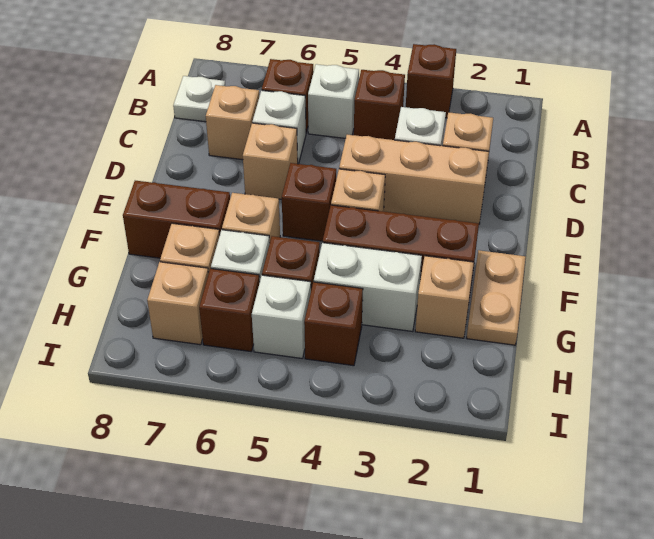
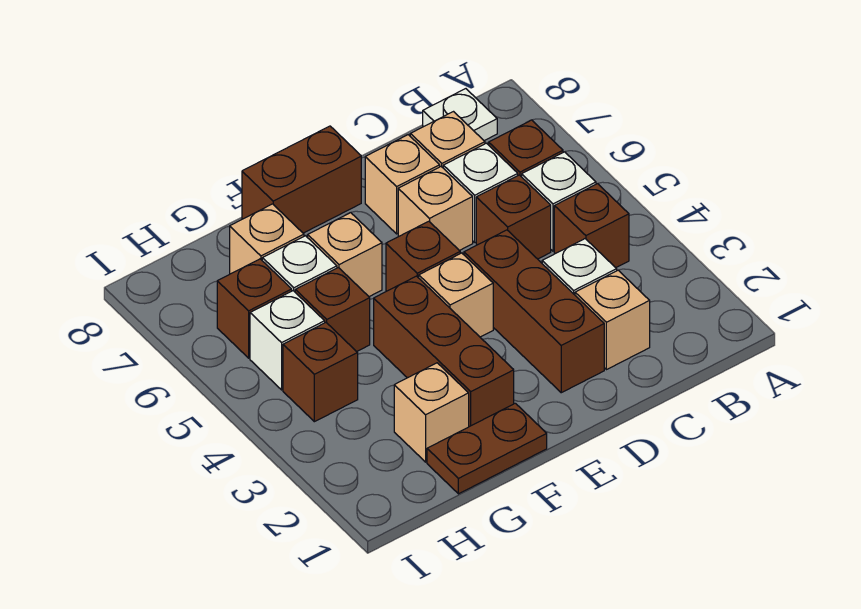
brown brick A3 level 1 -> brown brick C5 level 1
tan brick D2:D4 level 1 -> brown brick D2:D4 level 1
tan plate F1:G1 level 1 -> brown plate F1:G1 level 1
brown brick F7:F8 level 1 -> brown brick E8:F8 level 1
white brick G3:G4 level 1 -> none
tan brick H7 level 1 -> tan brick D7 level 1

